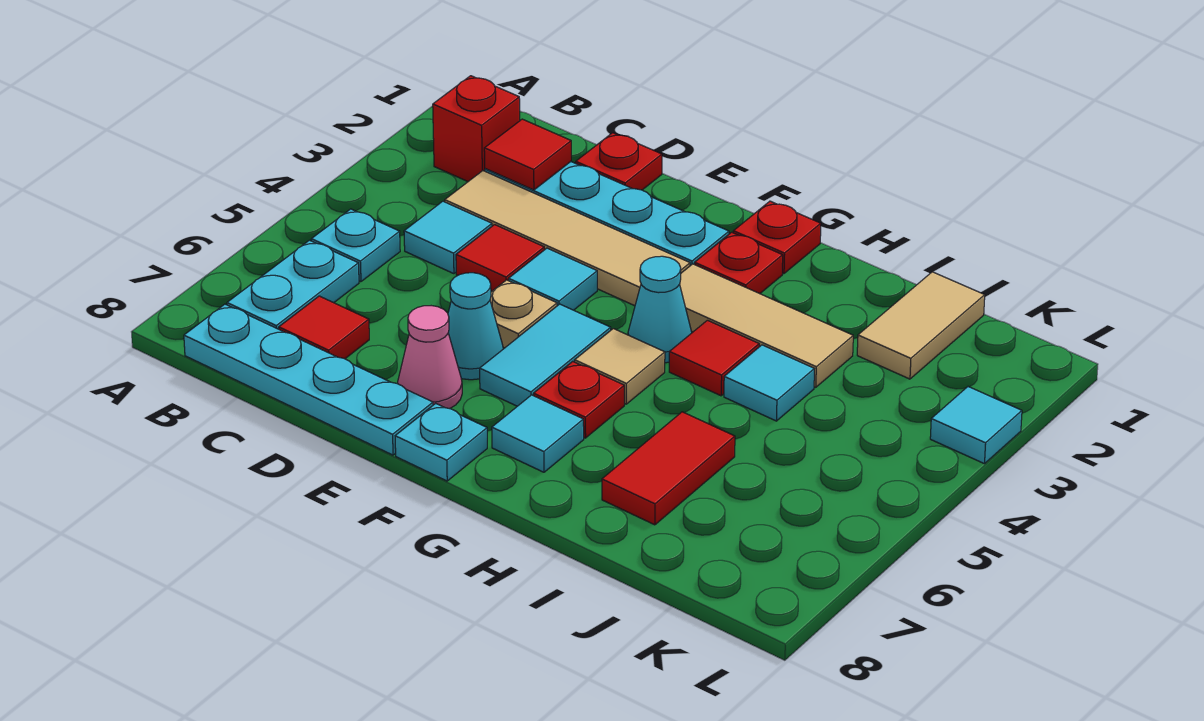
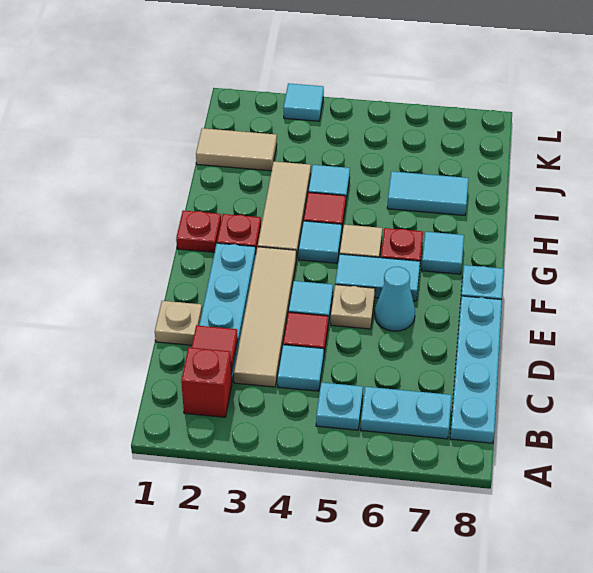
red tile C7 level 1 -> none
red plate D1 level 1 -> tan plate D1 level 1
pink cone E7 level 1 -> none
cyan cone G4 level 1 -> cyan tile G4 level 1
red tile I6:I7 level 1 -> cyan tile I6:I7 level 1

